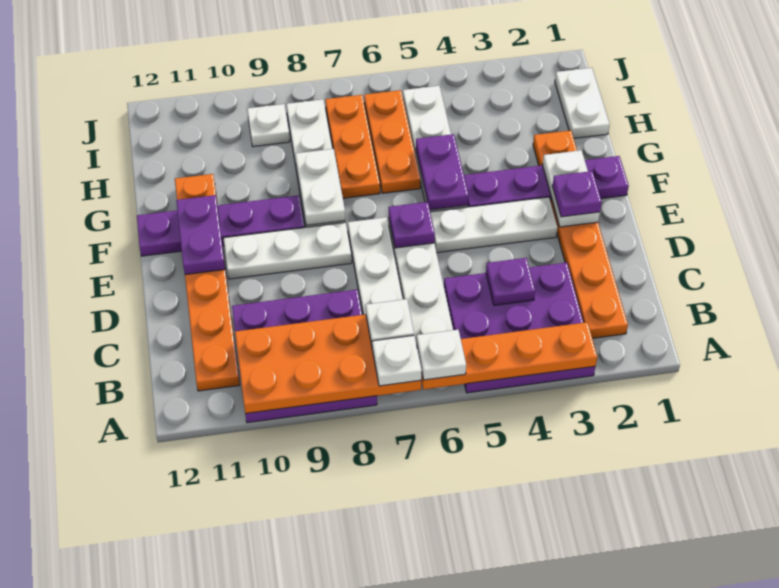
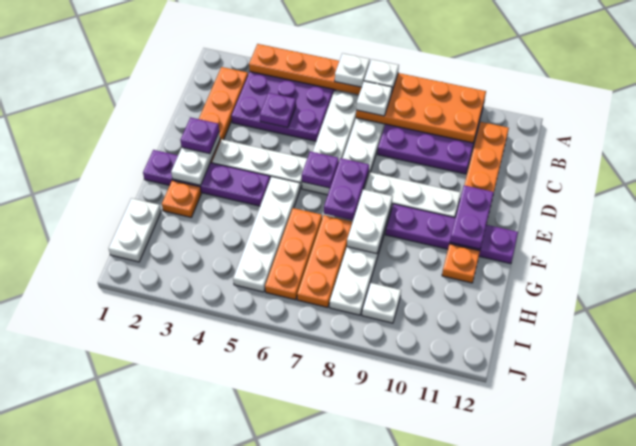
purple plate F5:G5 level 2 -> purple plate E7:F7 level 2

